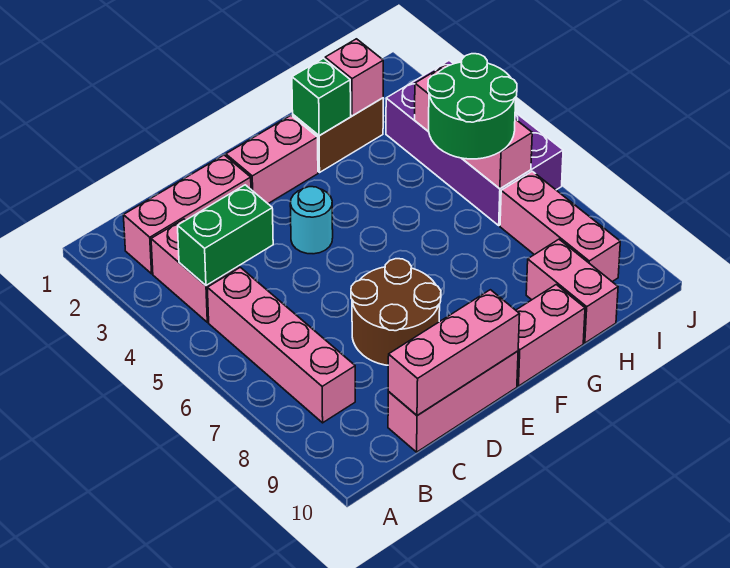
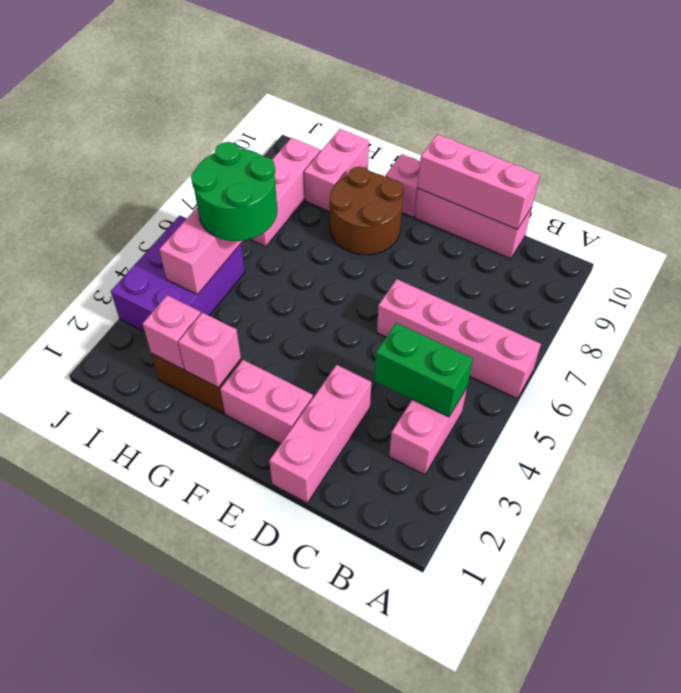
pink brick B2:D2 level 1 -> pink brick D1:D3 level 1
pink brick B5:B8 level 1 -> pink brick A6:D6 level 1
brown round brick D7:E8 level 1 -> brown round brick F8:G9 level 1
cyan round brick E4 level 1 -> none
pink brick F10:G10 level 1 -> pink brick F10 level 1
green brick G2 level 2 -> pink brick G2 level 2
purple brick I3:J6 level 1 -> purple brick I3:J5 level 1

